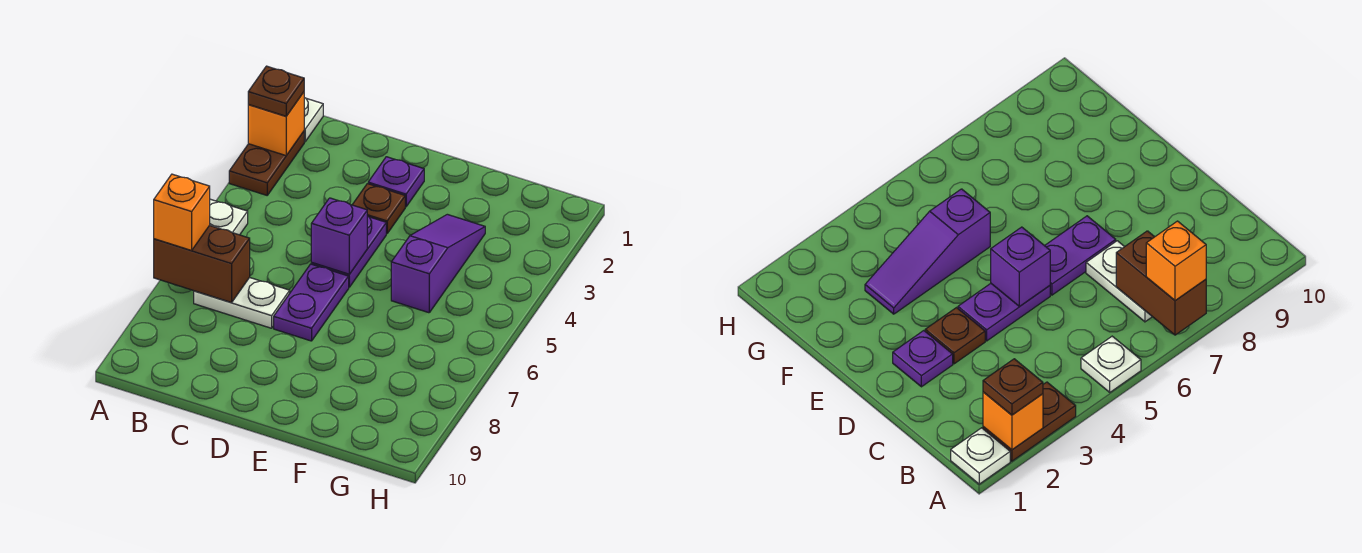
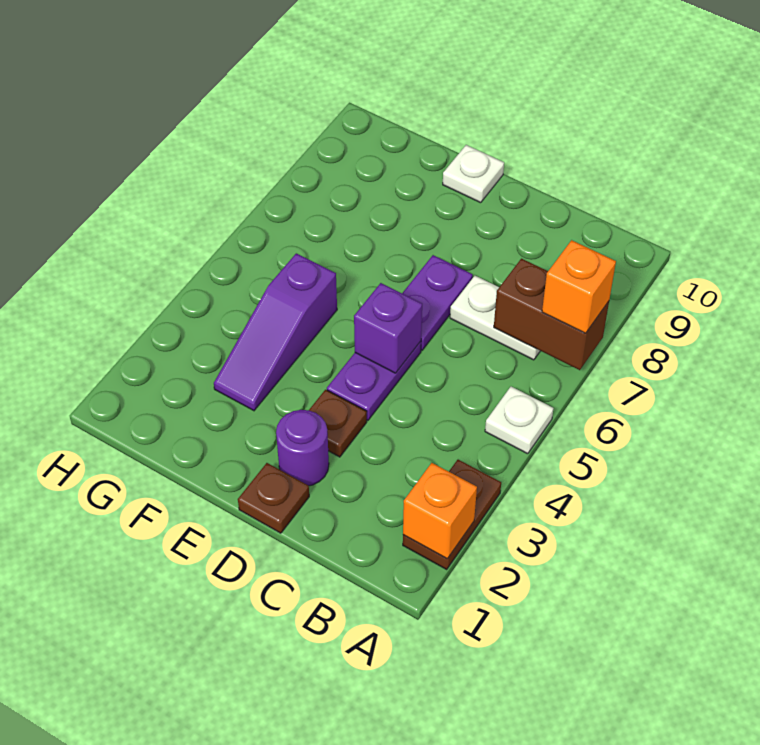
white plate A1 level 1 -> white plate E10 level 1
brown plate A2 level 3 -> brown plate D1 level 1
purple plate D2 level 1 -> purple round brick D2 level 1

